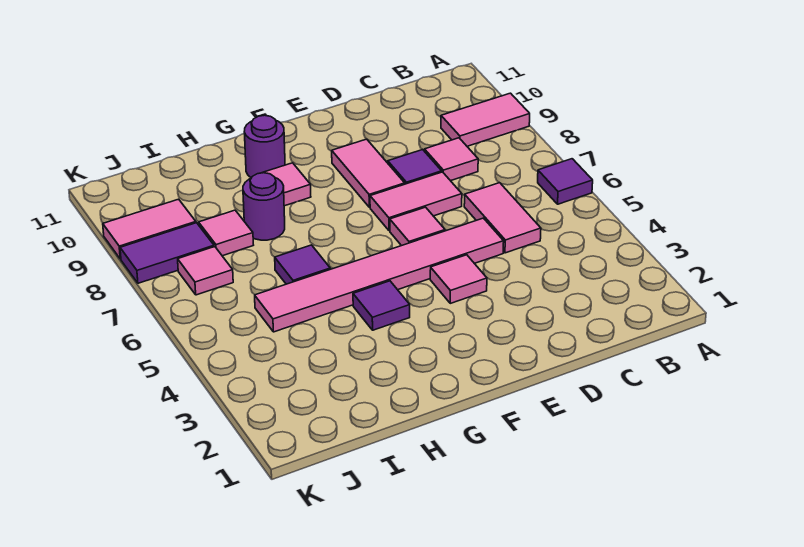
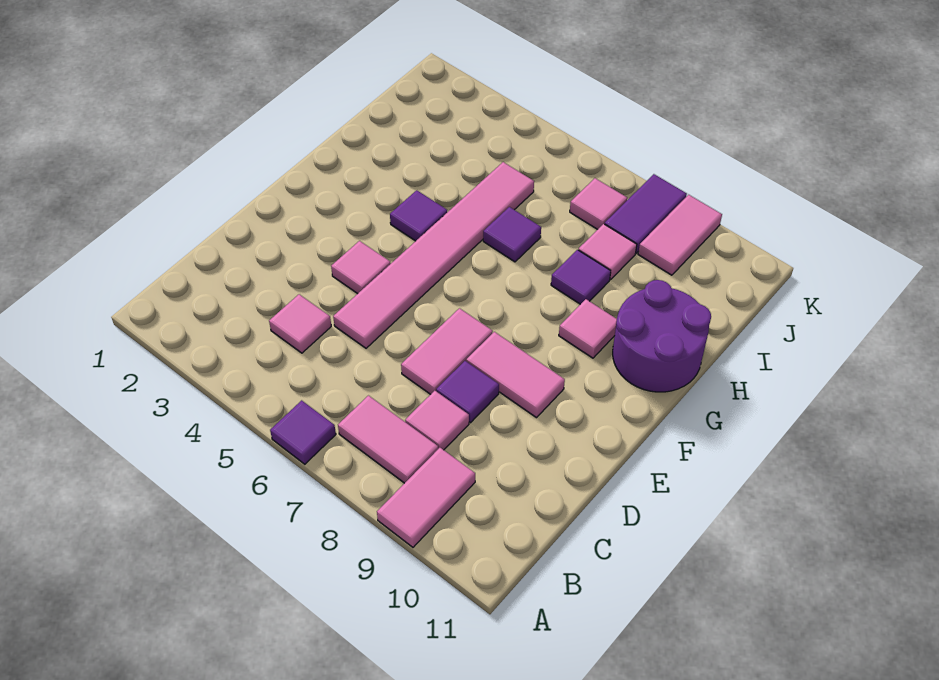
pink tile C5:C6 level 1 -> pink tile B7:B8 level 1
pink tile E6 level 1 -> pink tile C4 level 1
purple round brick G10 level 1 -> purple round brick G10:H11 level 1
purple round brick H8 level 1 -> purple tile H8 level 1

